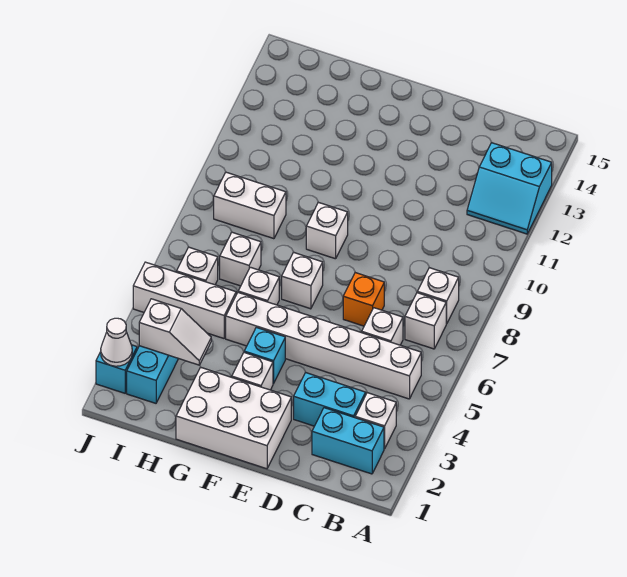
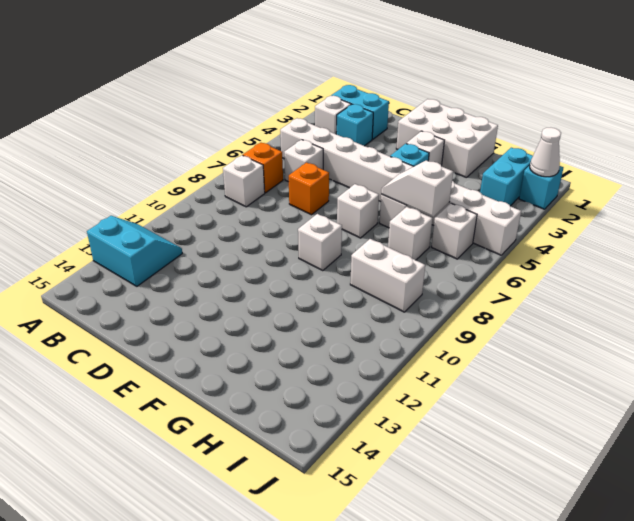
white brick B7 level 1 -> orange brick B7 level 1
cyan brick C3:D3 level 1 -> cyan brick C3 level 1
white slope H3:I3 level 2 top I -> white slope G6:H6 level 2 top H

